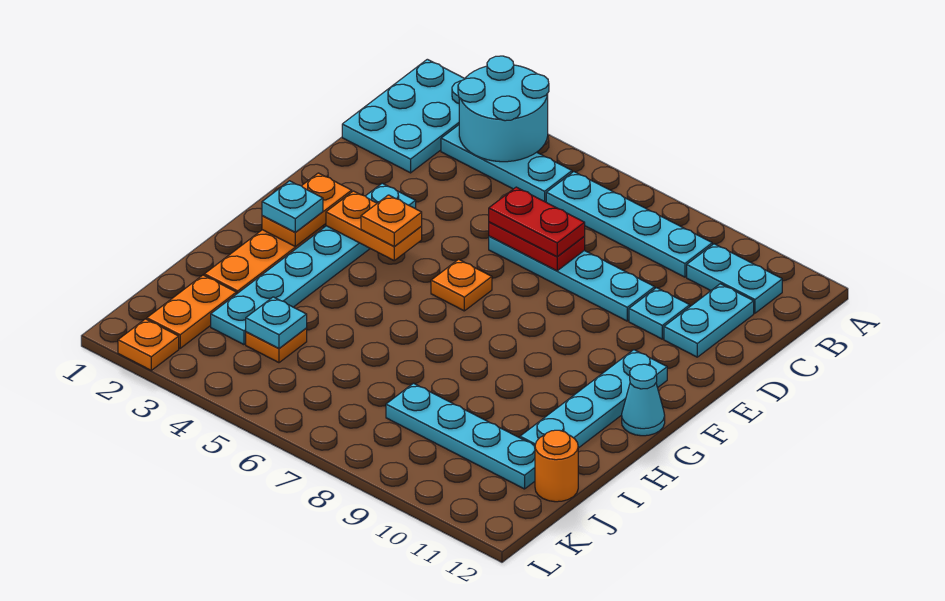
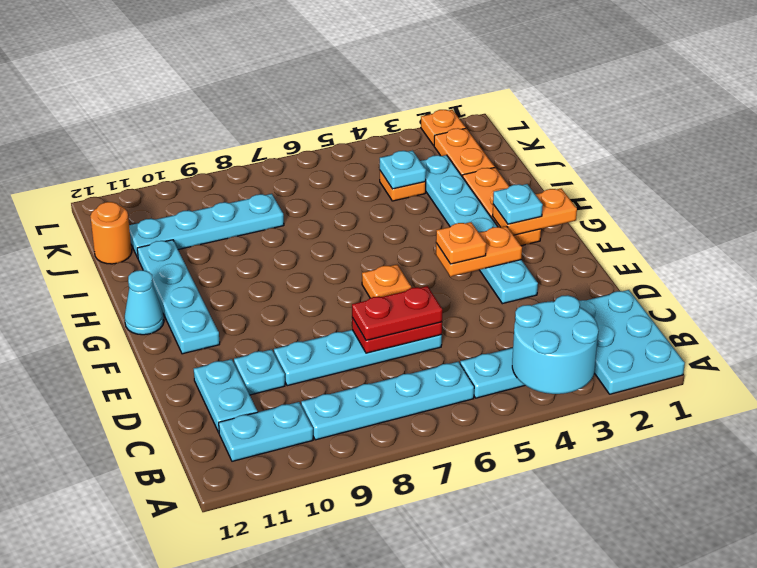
orange plate F2:G2 level 2 -> orange plate G1:G2 level 2

